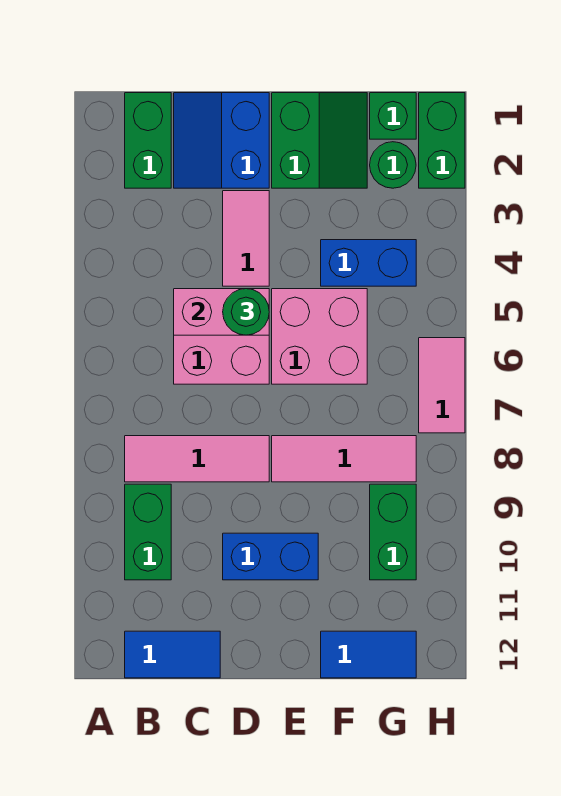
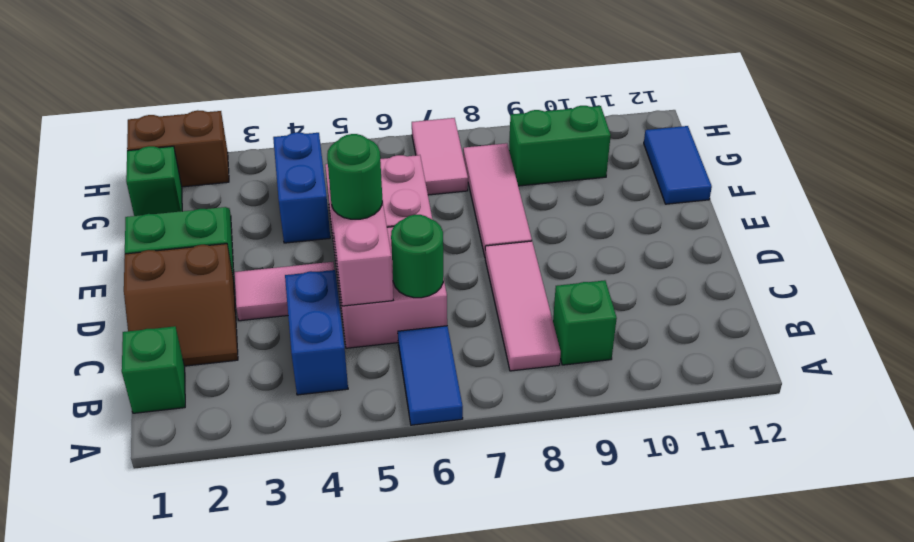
green brick B1:B2 level 1 -> green brick B1 level 1
green brick B9:B10 level 1 -> green brick B9 level 1
blue tile B12:C12 level 1 -> blue tile A6:B6 level 1
blue slope C1:D2 level 1 top D -> brown slope C1:D2 level 1 top D
blue brick D10:E10 level 1 -> blue brick B4:C4 level 1
green round brick G2 level 1 -> green round brick C6 level 2
green brick H1:H2 level 1 -> brown brick H1:H2 level 1
pink tile H6:H7 level 1 -> pink tile G7:H7 level 1

